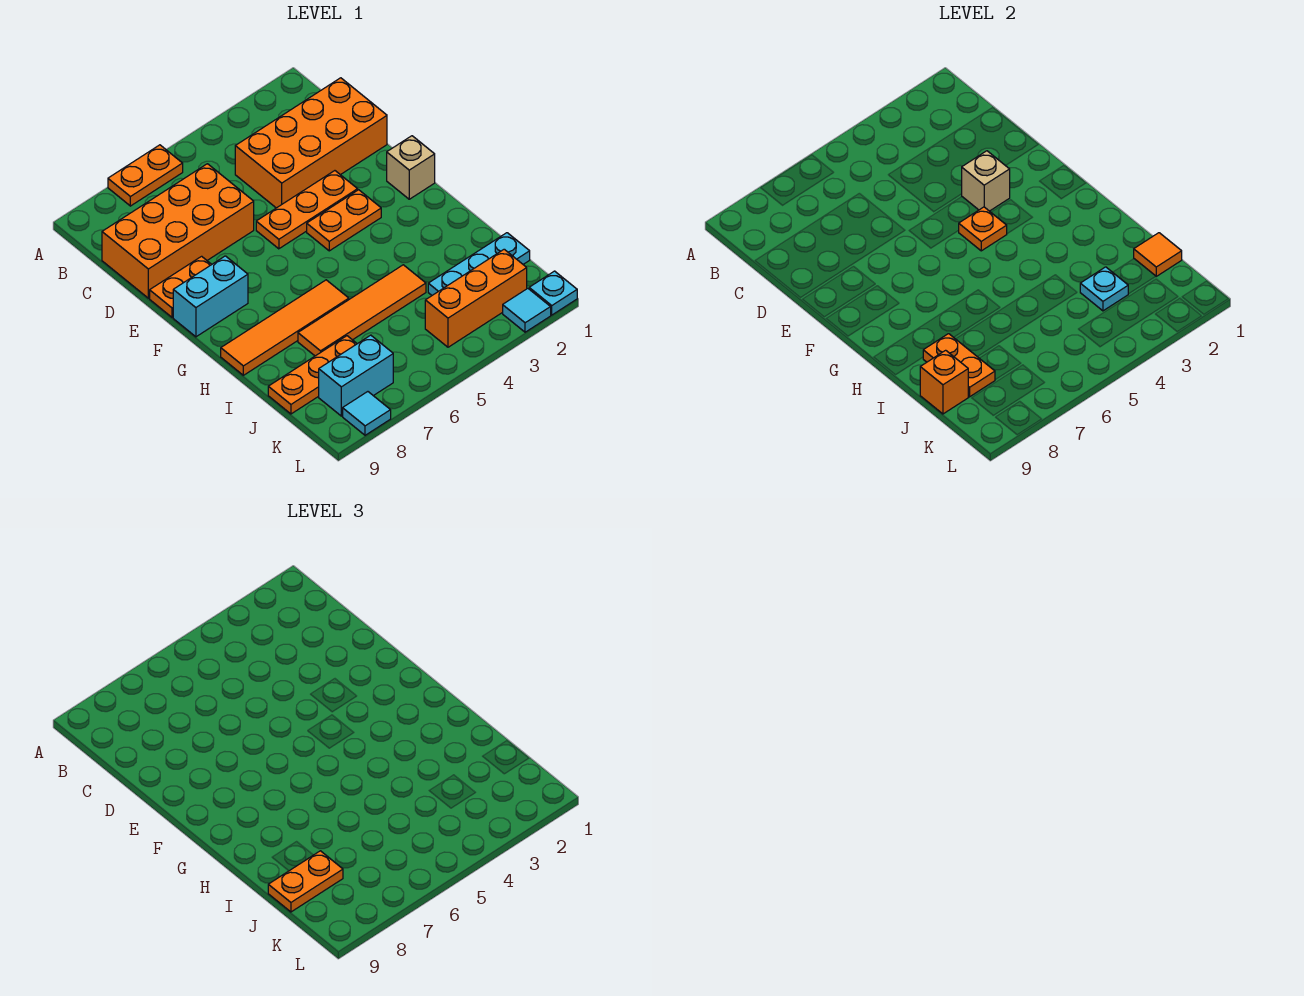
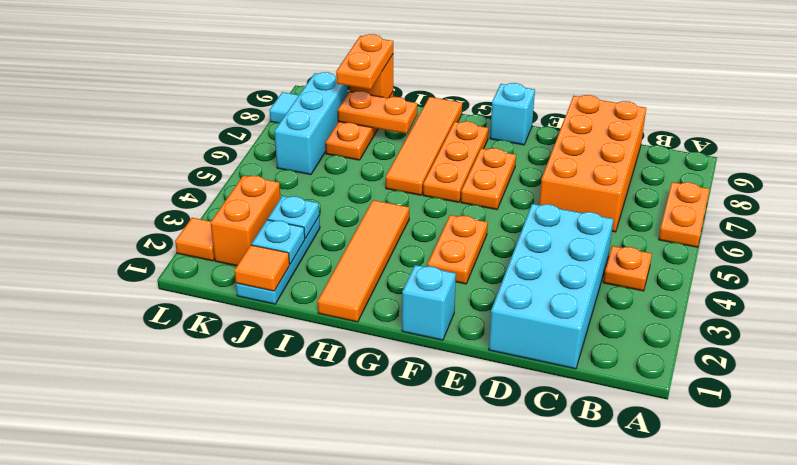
orange brick C1:D4 level 1 -> cyan brick C1:D4 level 1
orange plate E3:E5 level 1 -> orange plate G6:G8 level 1
tan brick E3 level 2 -> none
orange plate E8:E9 level 1 -> orange plate F6:F7 level 1
tan brick F1 level 1 -> cyan brick F1 level 1
orange plate F4 level 2 -> orange plate B4 level 1
cyan brick F8:F9 level 1 -> cyan brick F9 level 1
orange tile I4:I7 level 1 -> orange tile H1:H4 level 1
orange brick K2:K4 level 1 -> orange brick K2:K3 level 1
cyan brick K7:K8 level 1 -> cyan brick K6:K8 level 1
cyan plate L1 level 1 -> cyan plate J2 level 2
cyan tile L2 level 1 -> orange tile L2 level 1

